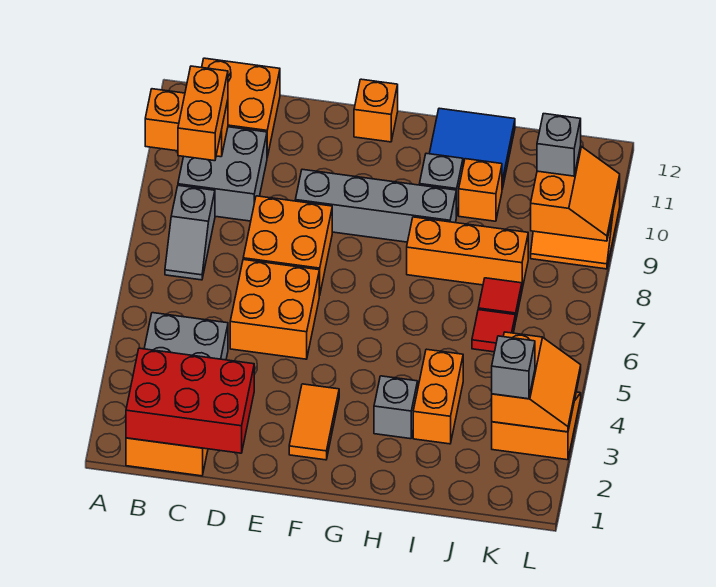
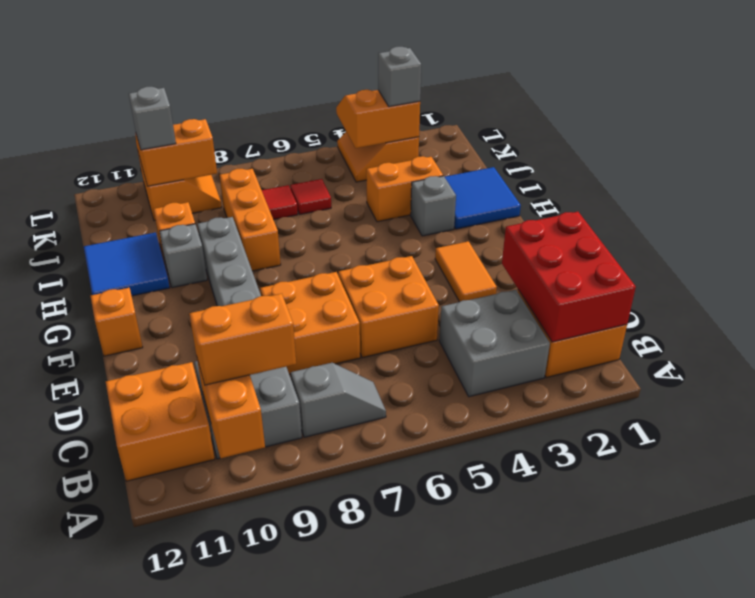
orange tile F2:F3 level 1 -> orange tile E3:F3 level 1
none -> blue tile H1:I2 level 1

